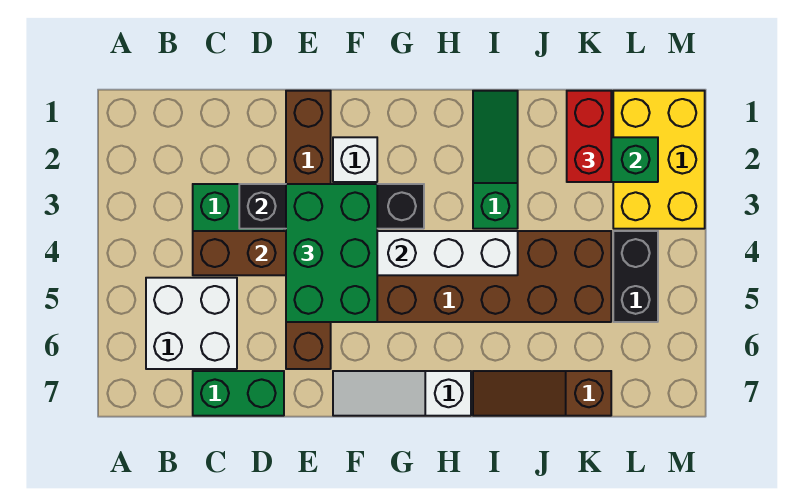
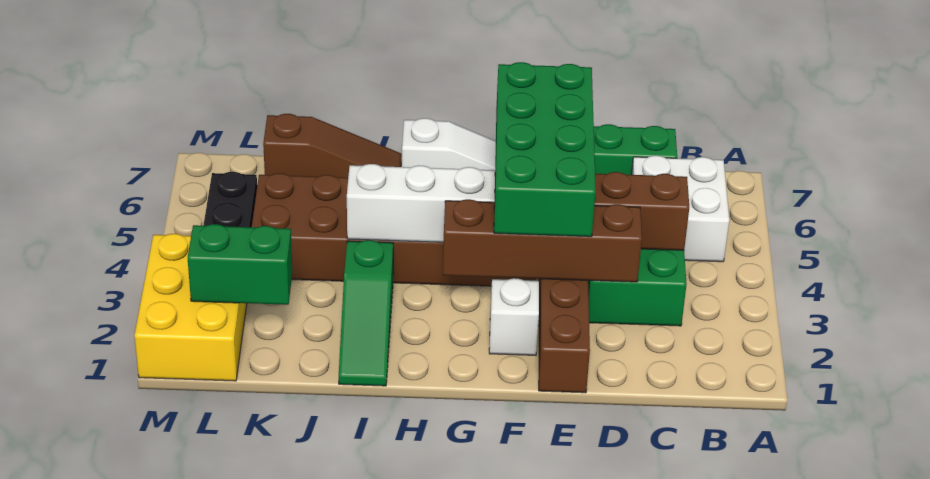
black brick D3:G3 level 2 -> brown brick D3:G3 level 2
green brick E3:F5 level 3 -> green brick E3:F6 level 3
red brick K1:K2 level 3 -> none

